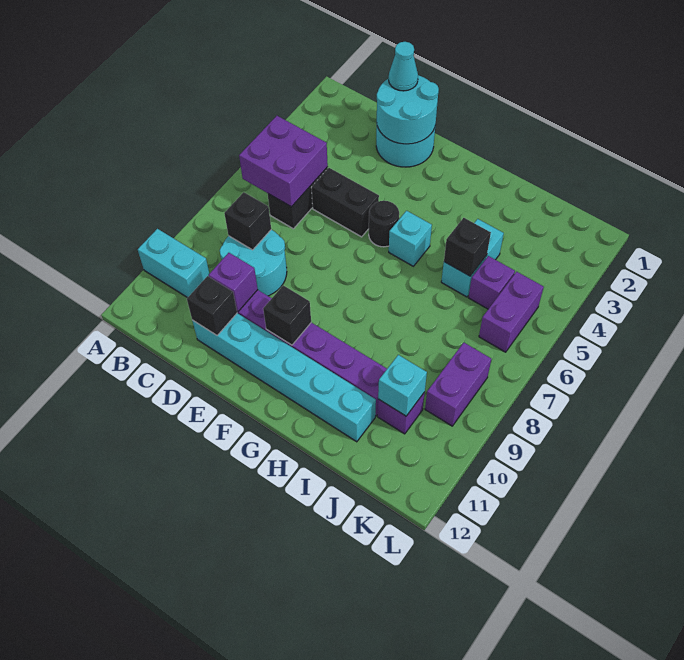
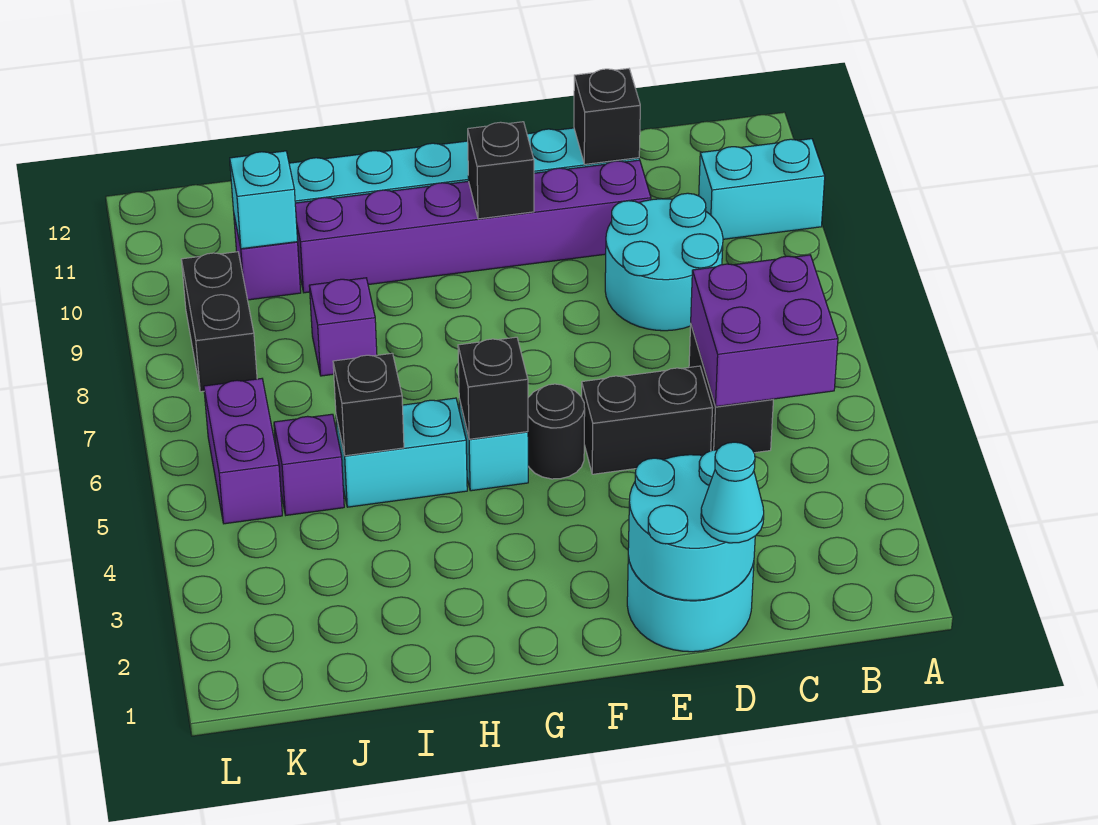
black brick C8 level 2 -> black brick G5 level 2
purple brick D10 level 2 -> purple brick I8 level 1
cyan brick I4:I5 level 1 -> cyan brick H5:I5 level 1
purple brick K8:K9 level 1 -> black brick K8:K9 level 1

